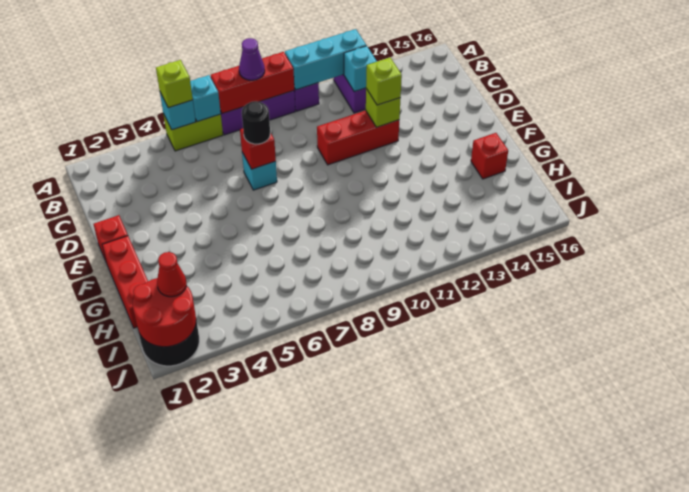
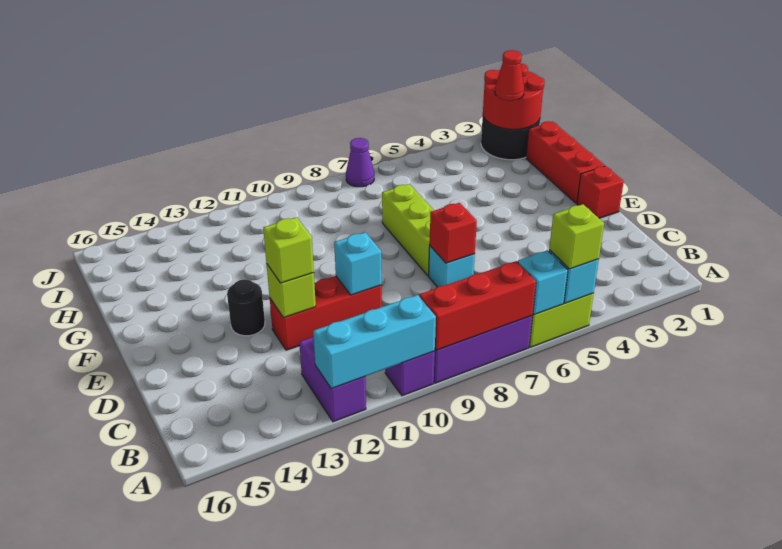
purple cone A8 level 3 -> purple cone J7 level 1
cyan brick B12 level 2 -> cyan brick D10 level 2
black round brick D7 level 3 -> black round brick E13 level 1
none -> lime brick E7:G7 level 1
red brick G15 level 1 -> none

